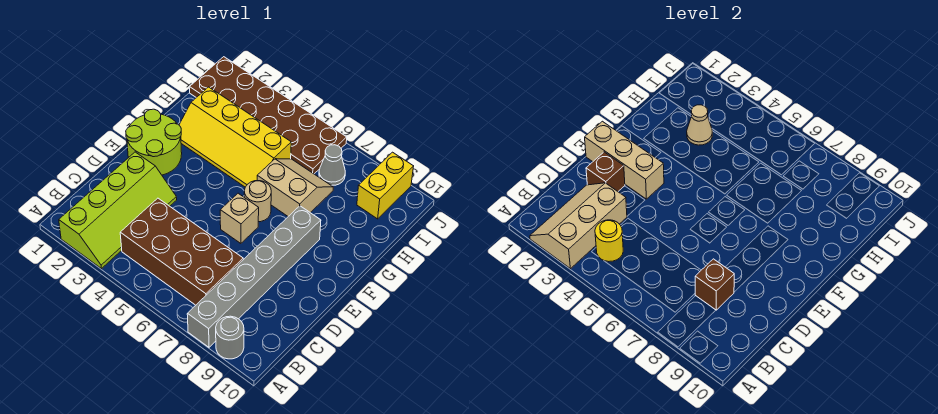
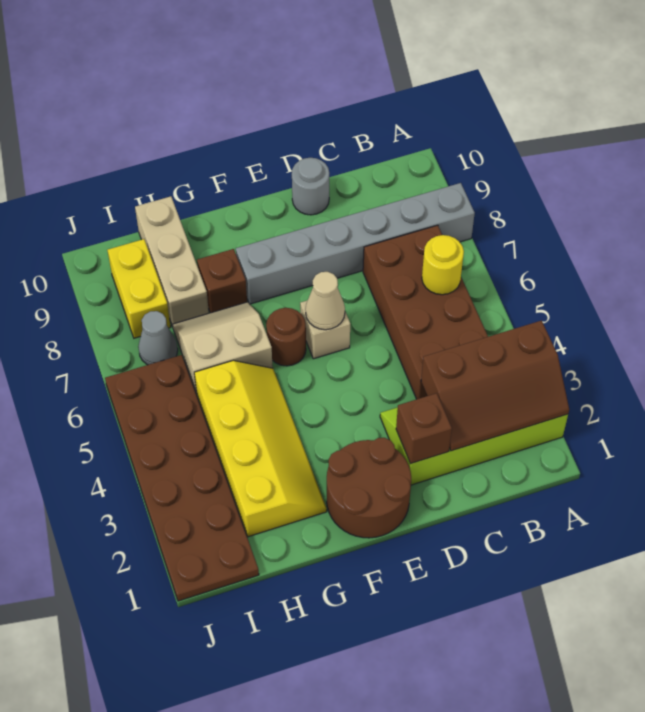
tan slope A2:C3 level 2 top 3 -> brown slope A2:C3 level 2 top 3
grey round brick A9 level 1 -> grey round brick D10 level 1
yellow round brick B4 level 2 -> yellow round brick B6 level 2
brown brick C8 level 2 -> brown brick G8 level 1
lime round brick E1:F2 level 1 -> brown round brick E1:F2 level 1
tan brick E1:E3 level 2 -> tan brick H8:H10 level 1
tan round brick F6 level 1 -> brown round brick F6 level 1
tan slope G6:H7 level 1 top G -> tan slope G6:H7 level 1 top 6
tan cone H3 level 2 -> tan cone E6 level 2
yellow brick I9:J9 level 1 -> yellow brick I8:I9 level 1

